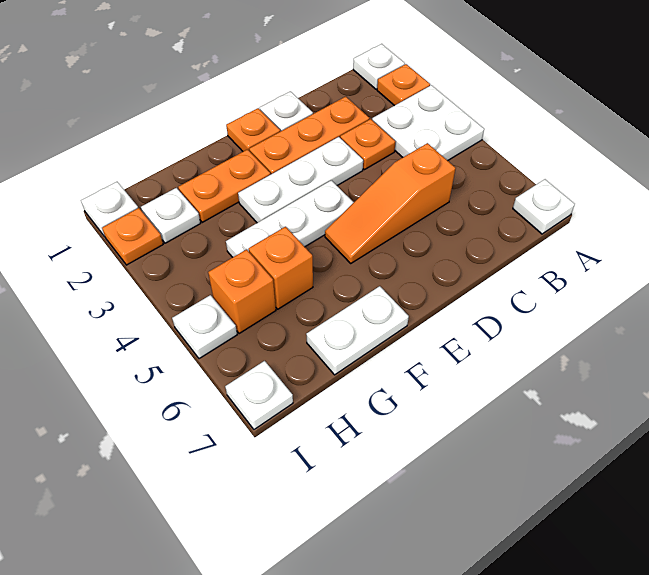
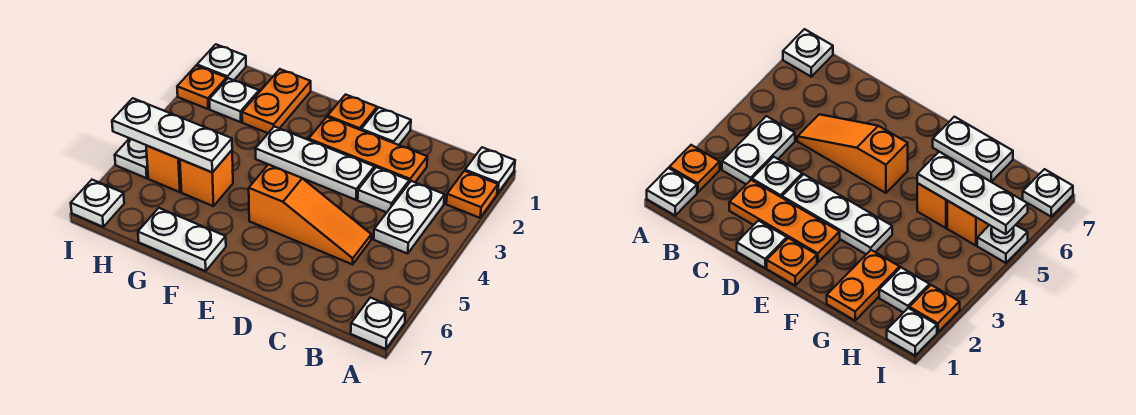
white plate A3:B4 level 1 -> white plate B3:B4 level 1
orange plate C3 level 1 -> white plate C3 level 1
orange slope C5:E5 level 1 top C -> orange slope C5:E5 level 1 top E
white plate E4:G4 level 1 -> white plate G5:I5 level 2
orange plate F2:G2 level 1 -> orange plate G1:G2 level 1

